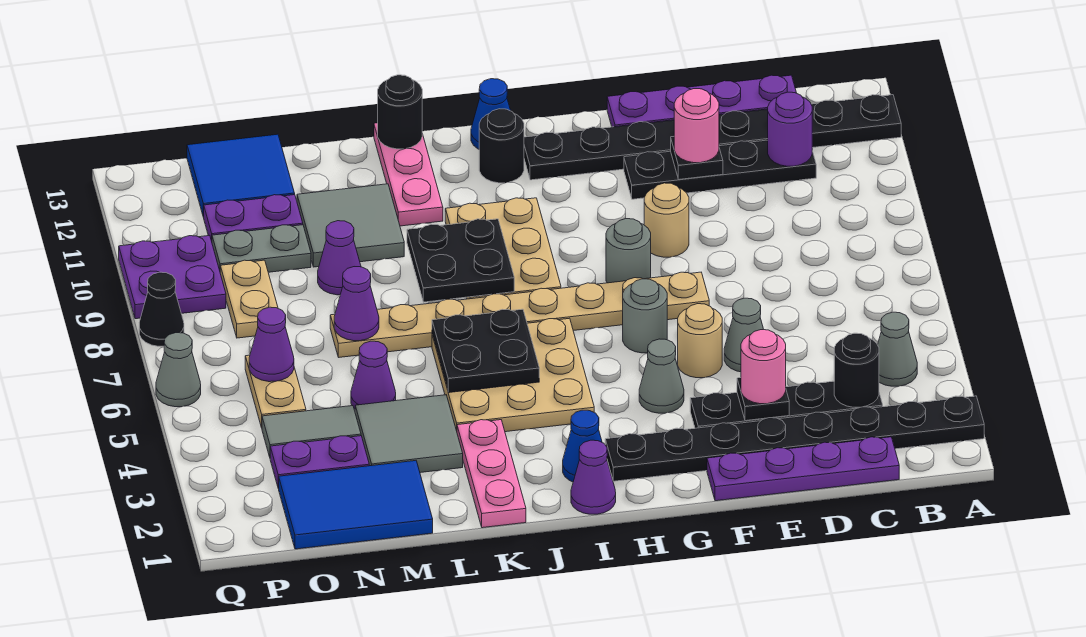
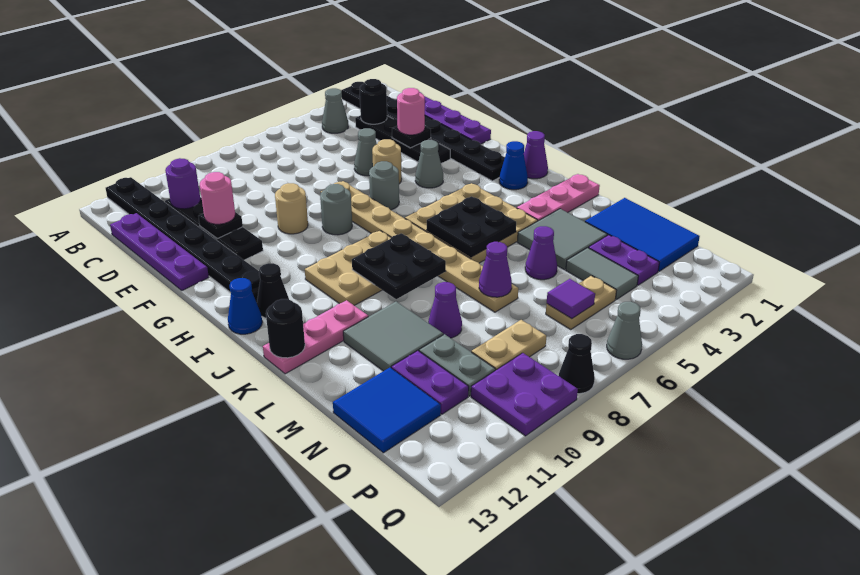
black round brick I12 level 1 -> black cone I12 level 1
purple cone O6 level 2 -> purple tile O6 level 2

